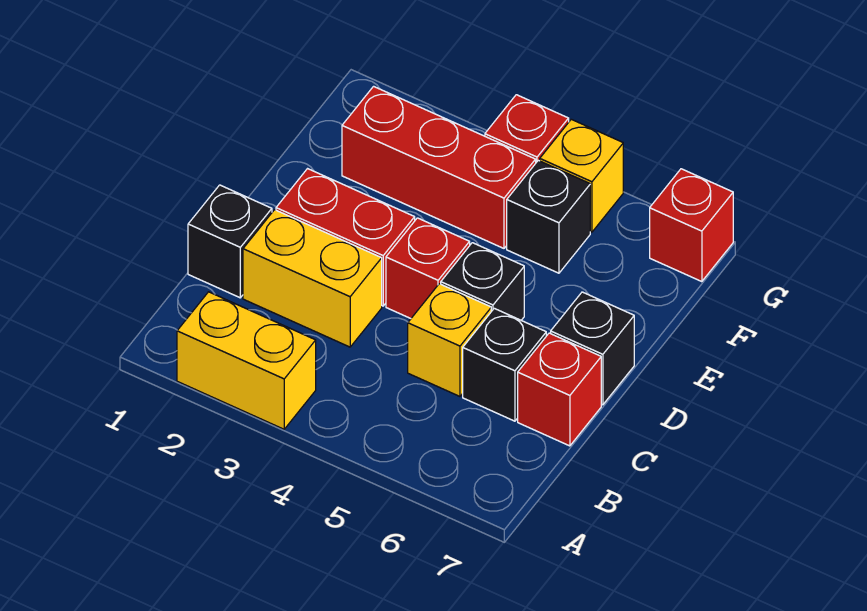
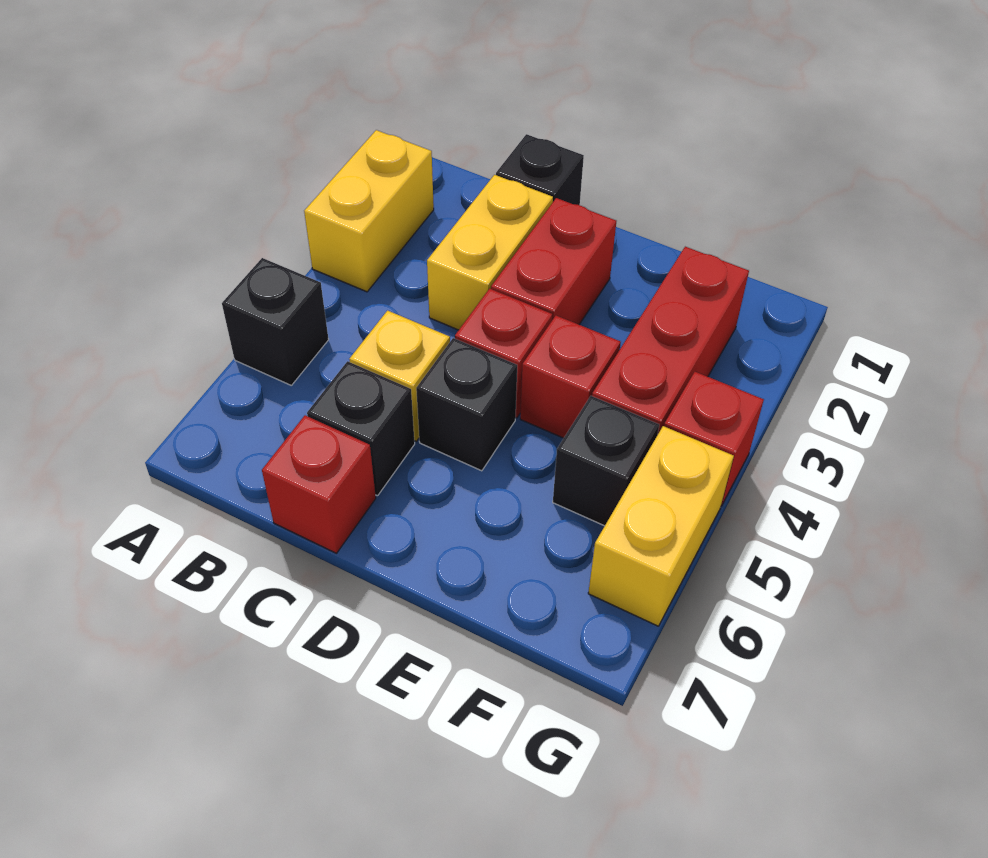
black brick D7 level 1 -> black brick A5 level 1
yellow brick G5 level 1 -> yellow brick G5:G6 level 1
red brick G7 level 1 -> red brick E4 level 1

